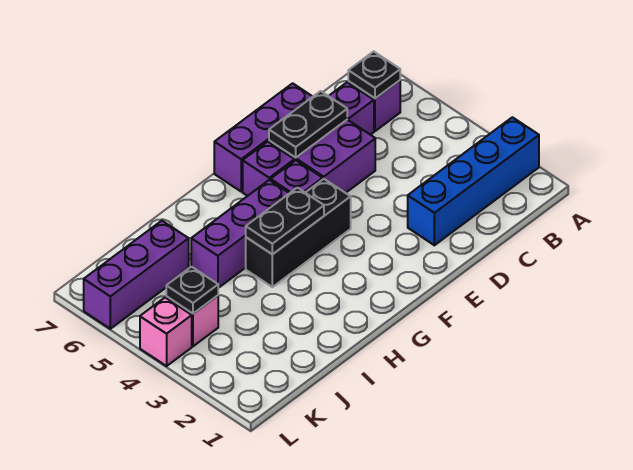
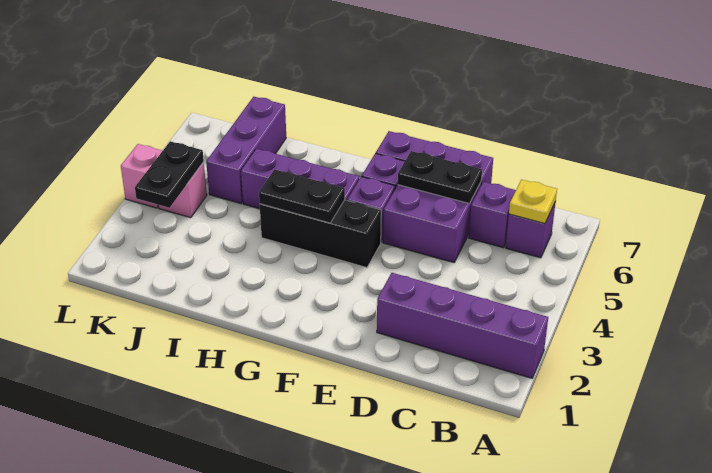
blue brick A2:D2 level 1 -> purple brick A2:D2 level 1
black plate B6 level 2 -> yellow plate B6 level 2
purple brick J6:L6 level 1 -> purple brick J5:J7 level 1
black plate K4 level 2 -> black plate K3:K4 level 2

